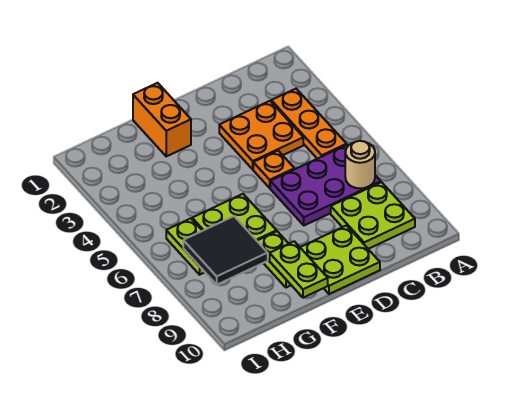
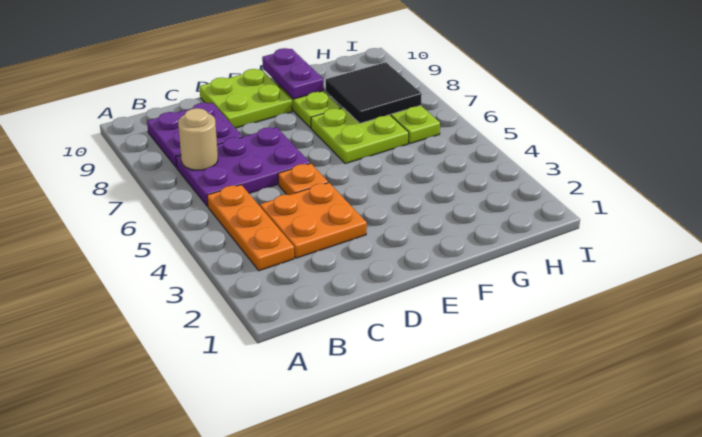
lime plate B8:C9 level 1 -> purple plate B8:C9 level 1
orange brick F1:F2 level 1 -> none
lime plate F9:F10 level 2 -> purple plate F9:F10 level 2

